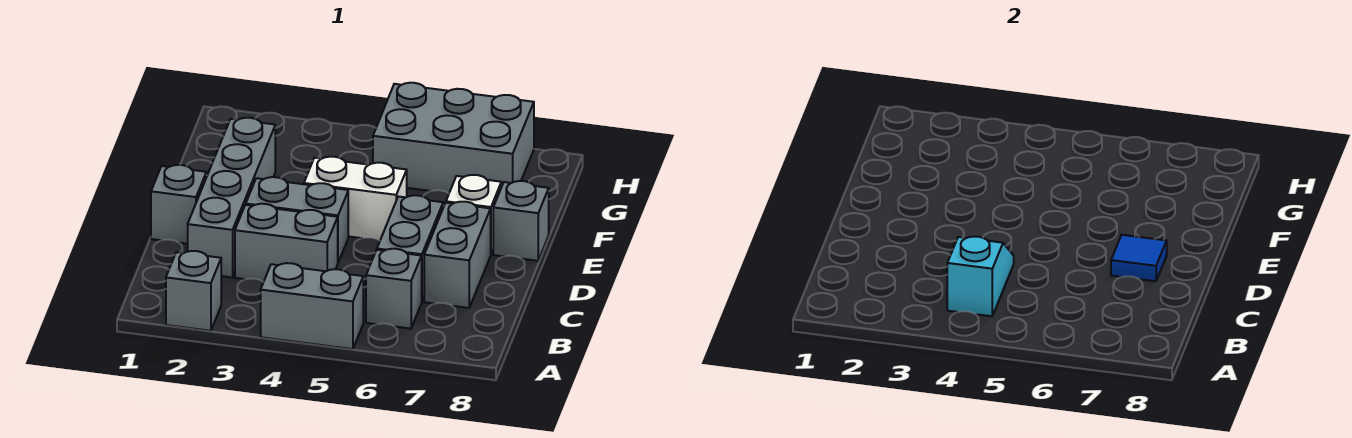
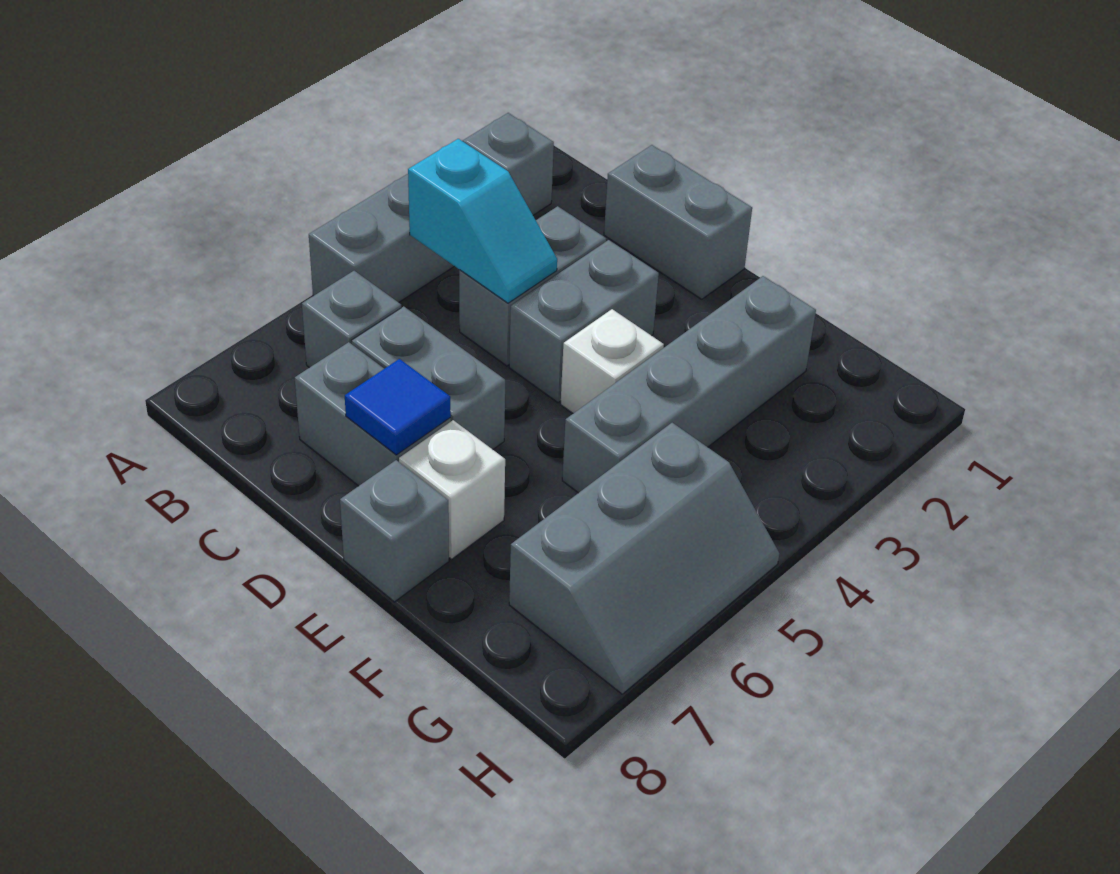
grey brick C2:F2 level 1 -> grey brick F2:F5 level 1
grey brick D1 level 1 -> grey brick C1:D1 level 1
white brick E4:E5 level 1 -> white brick E4 level 1
grey brick G5:H7 level 1 -> grey slope G5:H7 level 1 top G

